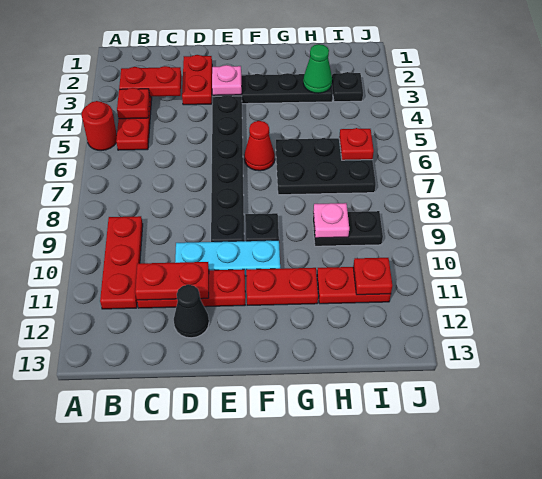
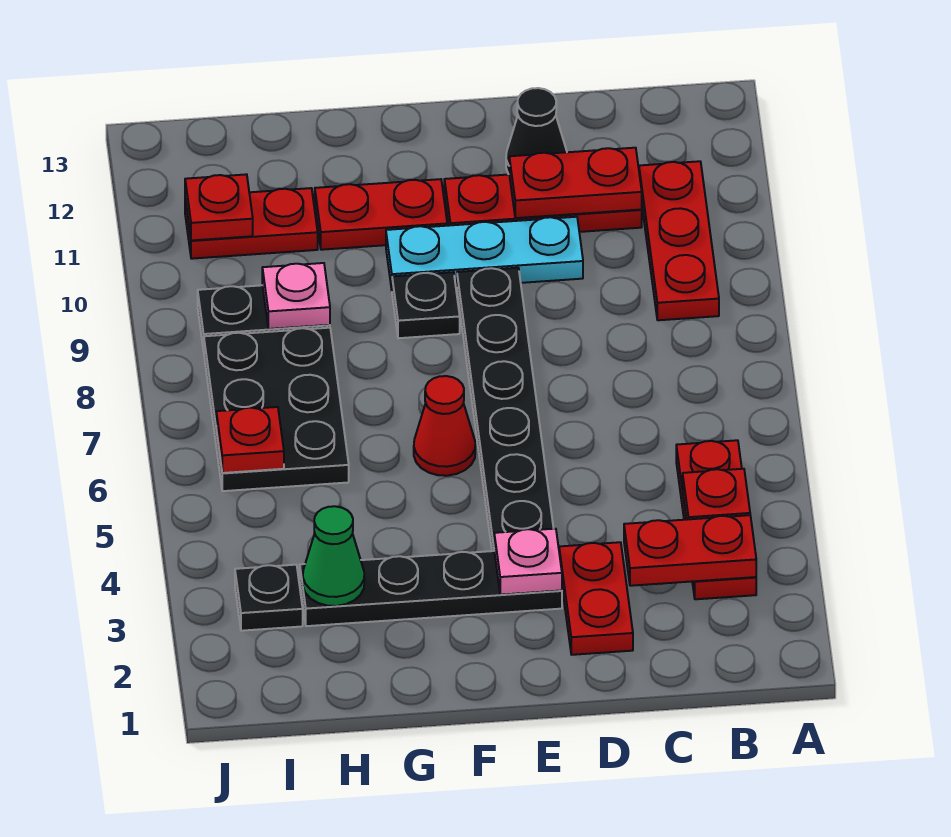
red round brick A5 level 1 -> none
black plate G6:I7 level 1 -> black plate H6:I8 level 1

